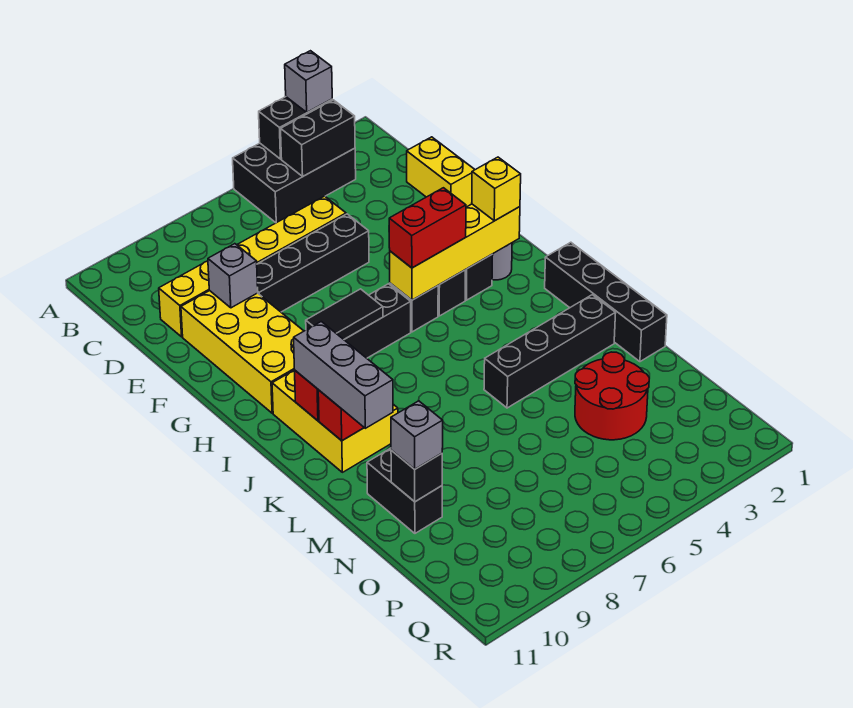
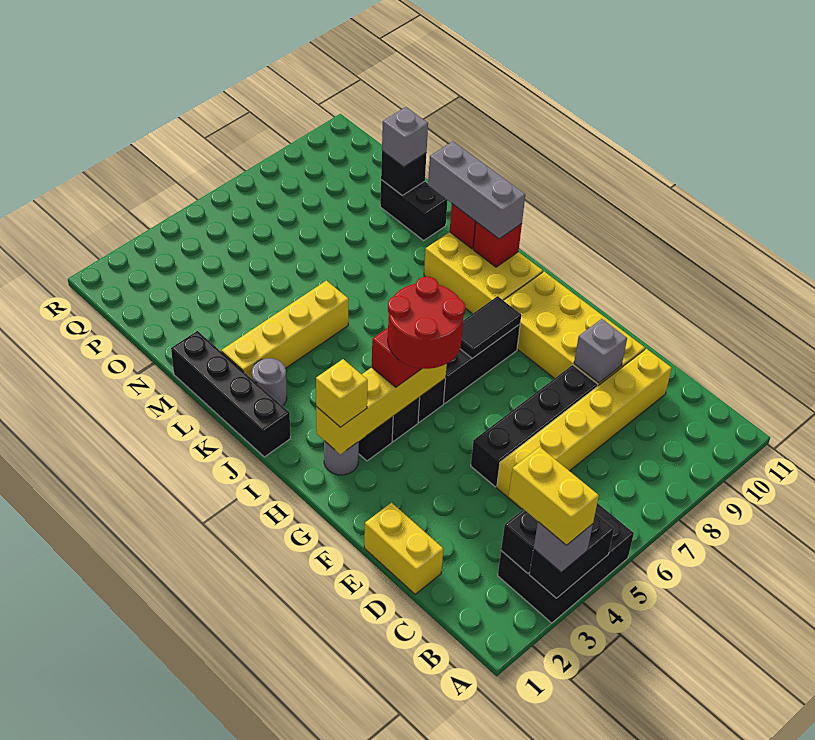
none -> yellow brick A3:B3 level 4
none -> grey round brick K2 level 1
black brick L2:L5 level 1 -> yellow brick L2:L5 level 1
red round brick N3:O4 level 1 -> red round brick G4:H5 level 4

